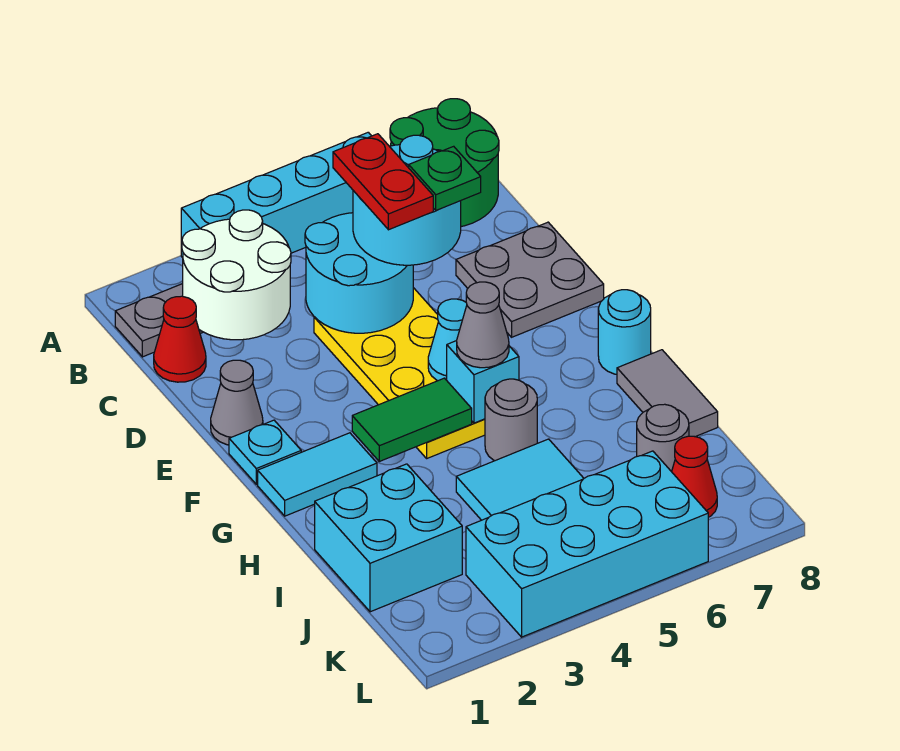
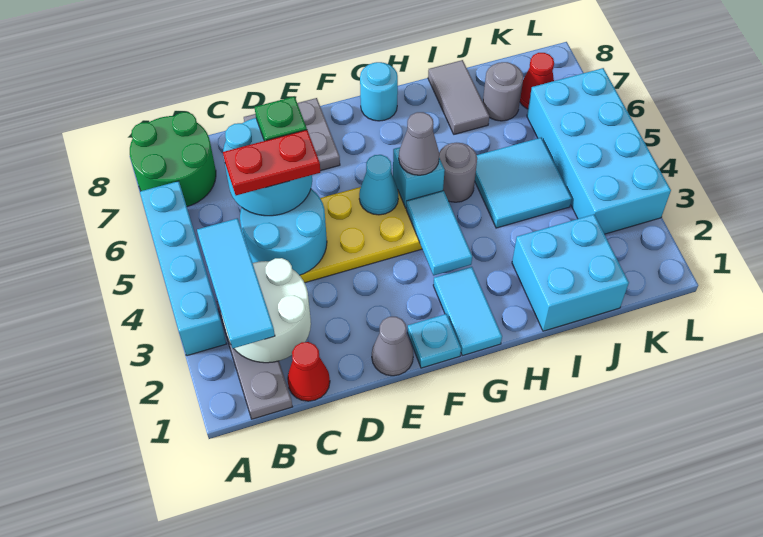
none -> cyan tile B2:B4 level 3
green tile G3:G4 level 2 -> cyan tile G3:G4 level 2
grey tile H8:I8 level 1 -> grey tile I7:I8 level 1

